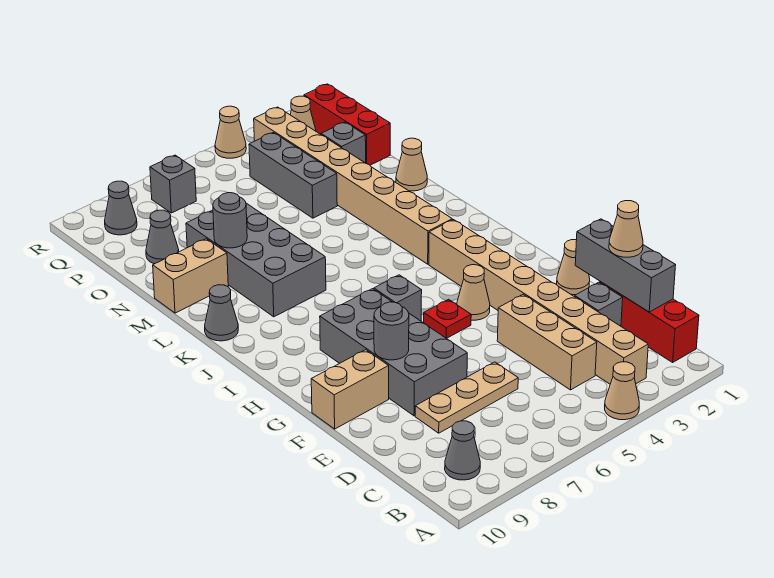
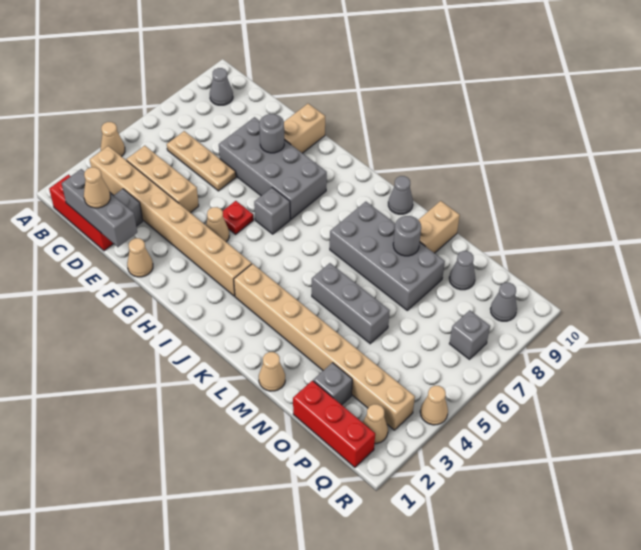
tan plate D6:D8 level 1 -> tan plate C6:E6 level 1
grey brick N4:P4 level 1 -> grey brick L5:N5 level 1

